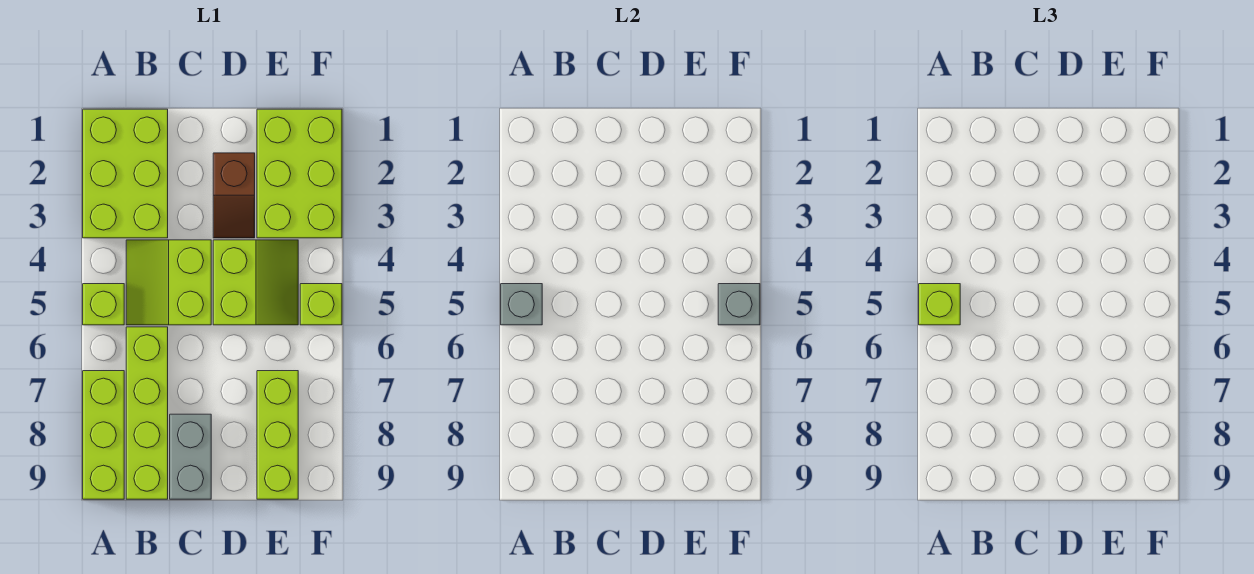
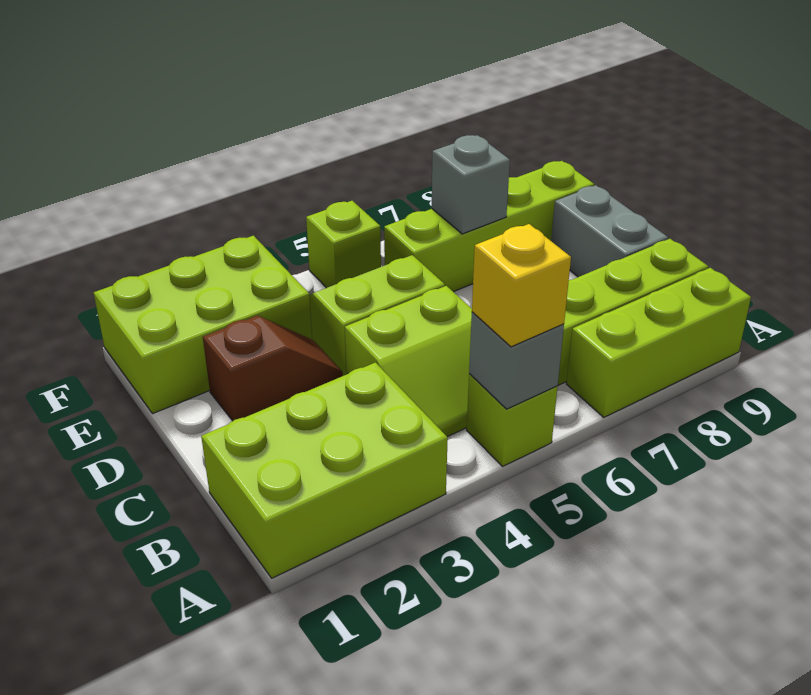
lime brick A5 level 3 -> yellow brick A5 level 3
grey brick C8:C9 level 1 -> grey brick C9:D9 level 1
lime brick E7:E9 level 1 -> lime brick E6:E9 level 1
grey brick F5 level 2 -> grey brick E7 level 2

